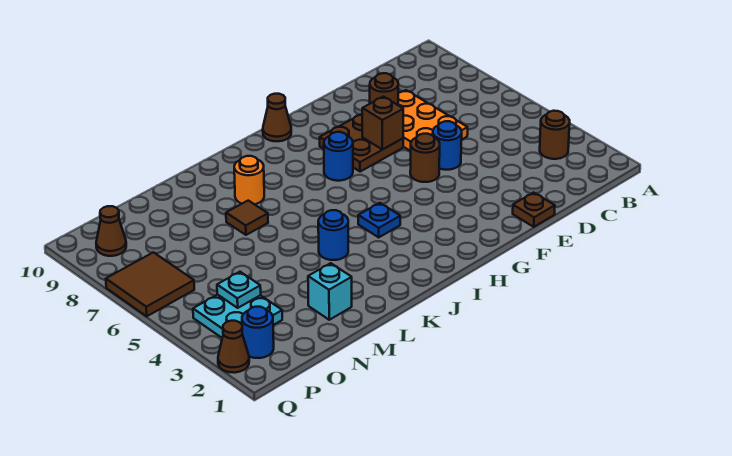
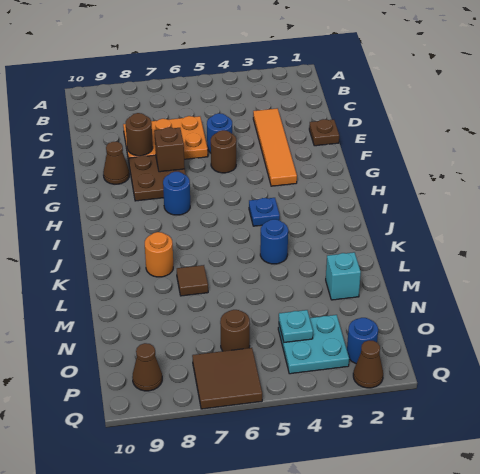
brown round brick B3 level 1 -> brown round brick O6 level 1
none -> orange tile D3:G3 level 1
brown cone H10 level 1 -> brown cone F9 level 1

